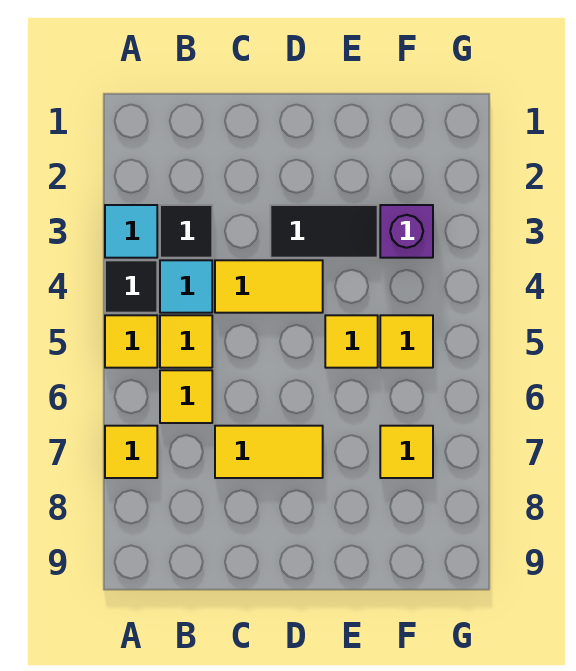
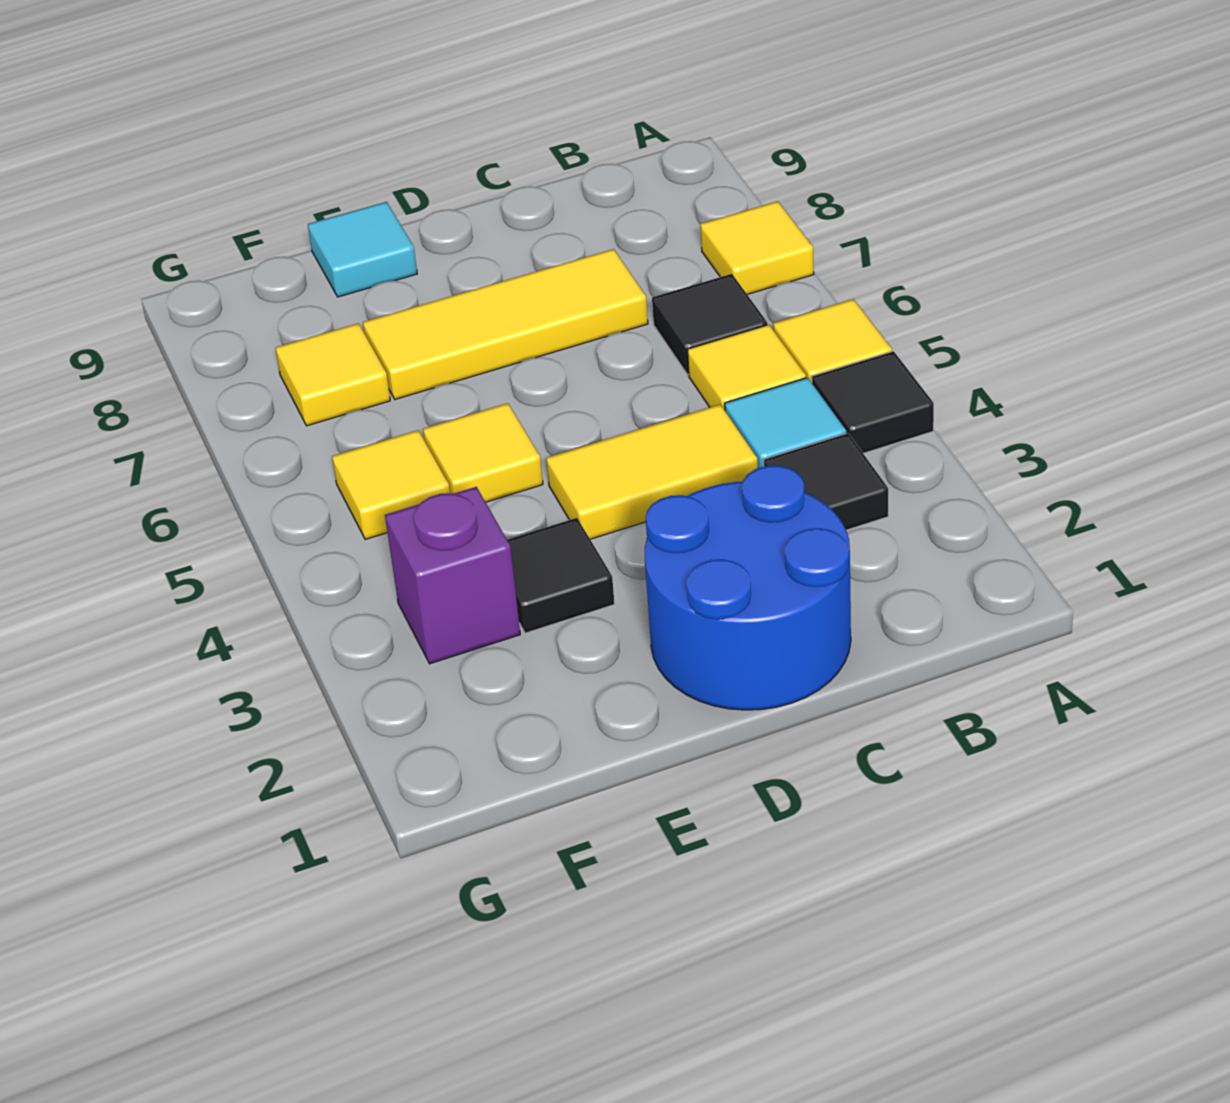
cyan tile A3 level 1 -> cyan tile E9 level 1
yellow tile B6 level 1 -> black tile B6 level 1
none -> blue round brick C1:D2 level 1
yellow tile C7:D7 level 1 -> yellow tile C7:E7 level 1
black tile D3:E3 level 1 -> black tile E3 level 1

